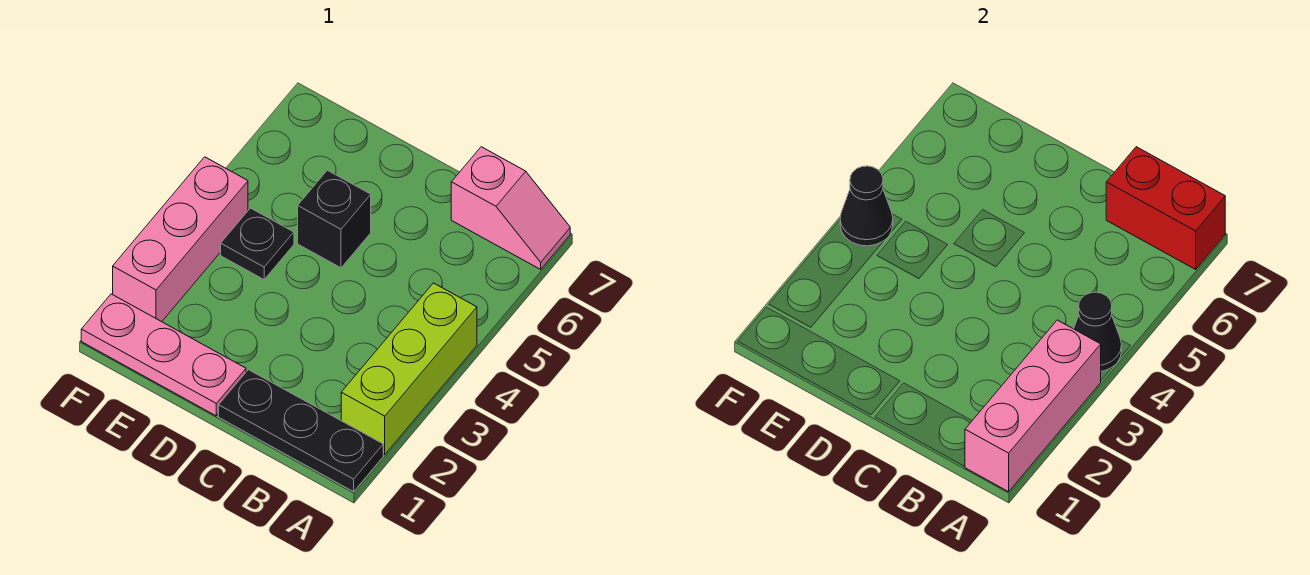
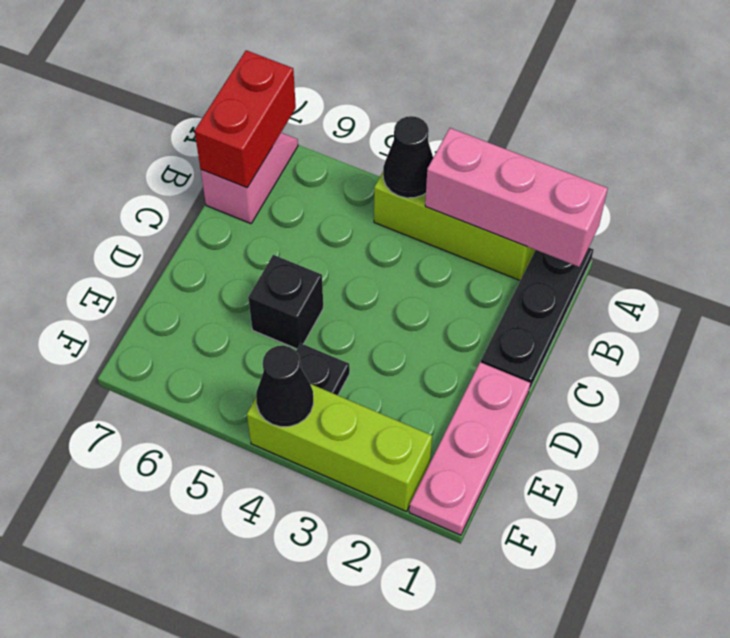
pink brick F2:F4 level 1 -> lime brick F2:F4 level 1

